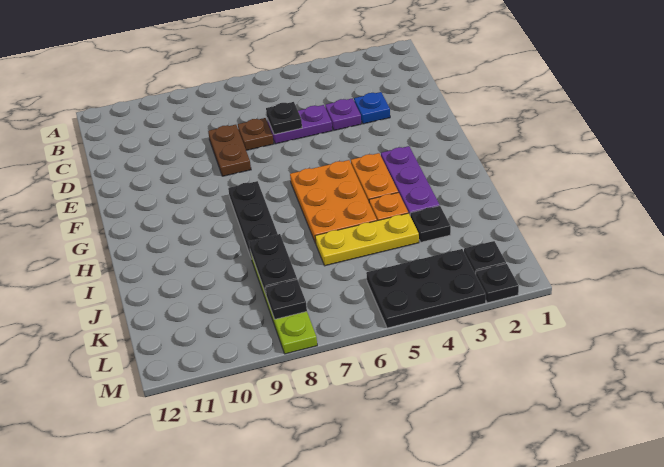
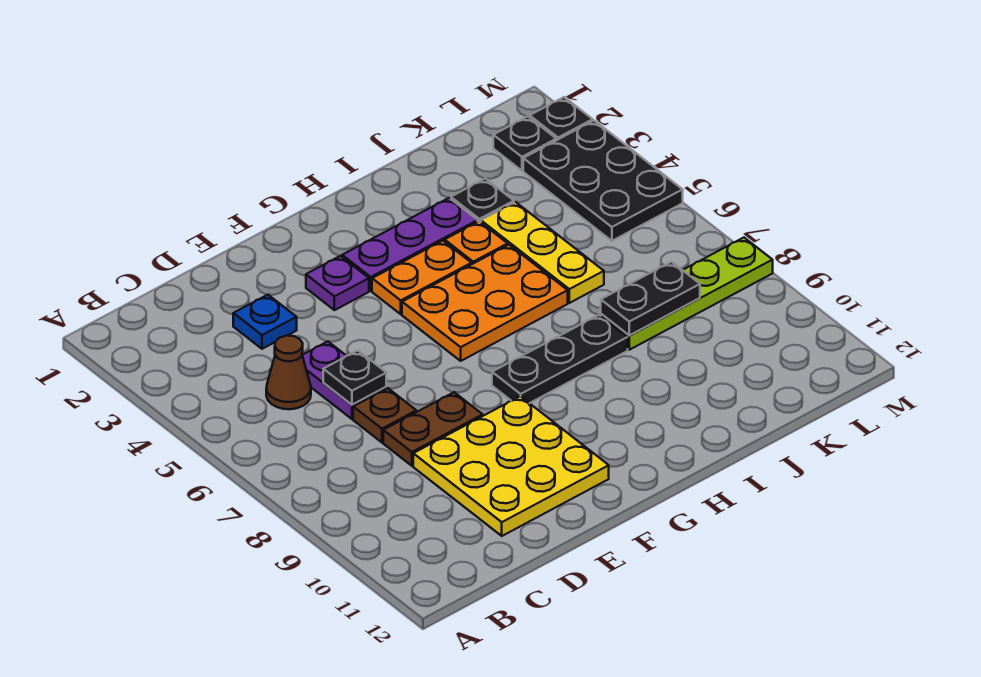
none -> brown cone C5 level 1
purple plate D4 level 1 -> purple plate F3 level 1
none -> yellow plate D9:F11 level 1
black plate L8 level 2 -> none

